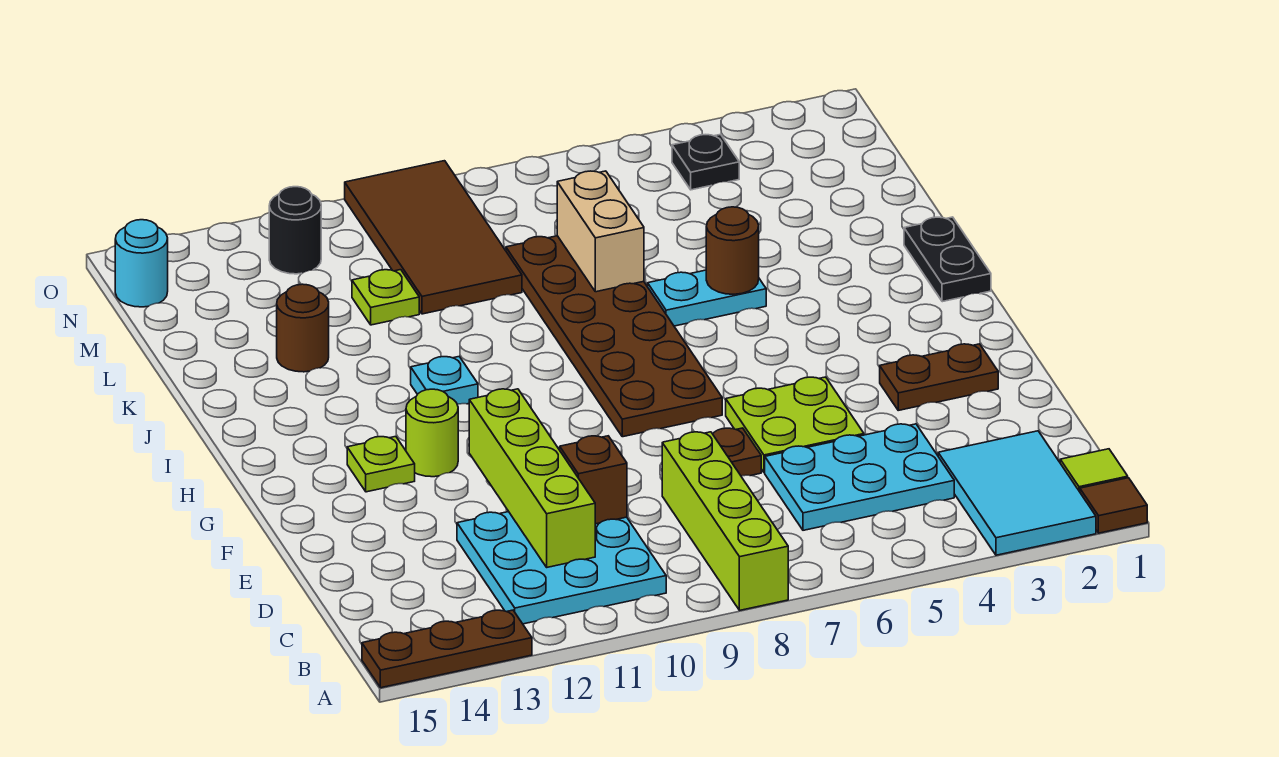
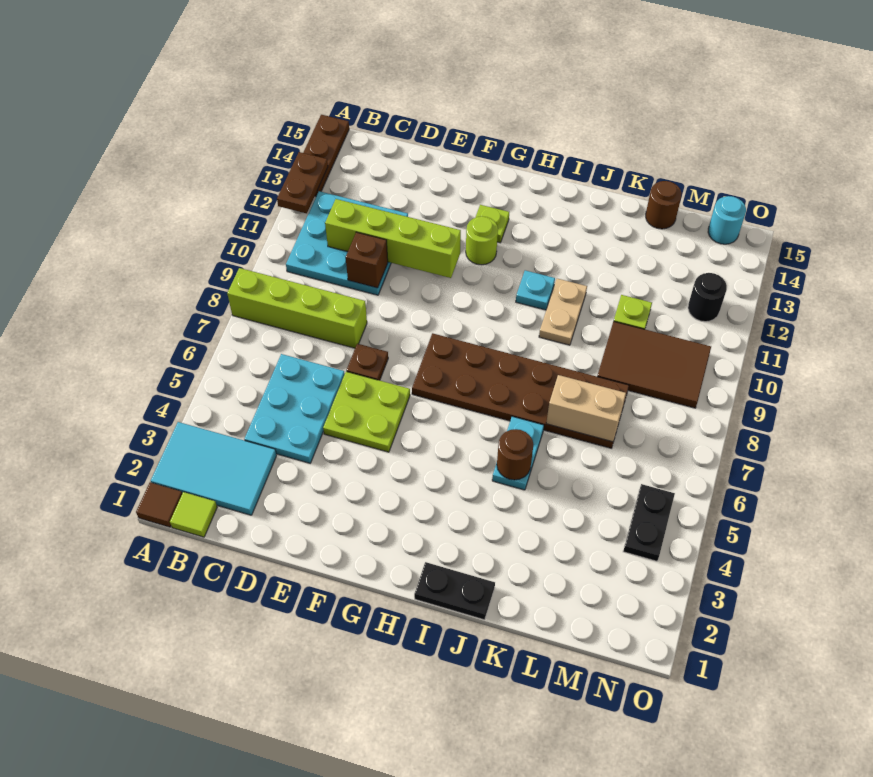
brown plate F2:F3 level 1 -> brown plate A12:A13 level 2
none -> tan plate J10:J11 level 1
brown round brick K13 level 1 -> brown round brick L15 level 1
brown tile L9:O10 level 1 -> brown tile L9:N10 level 1
black plate N4 level 1 -> black plate N4:N5 level 1

